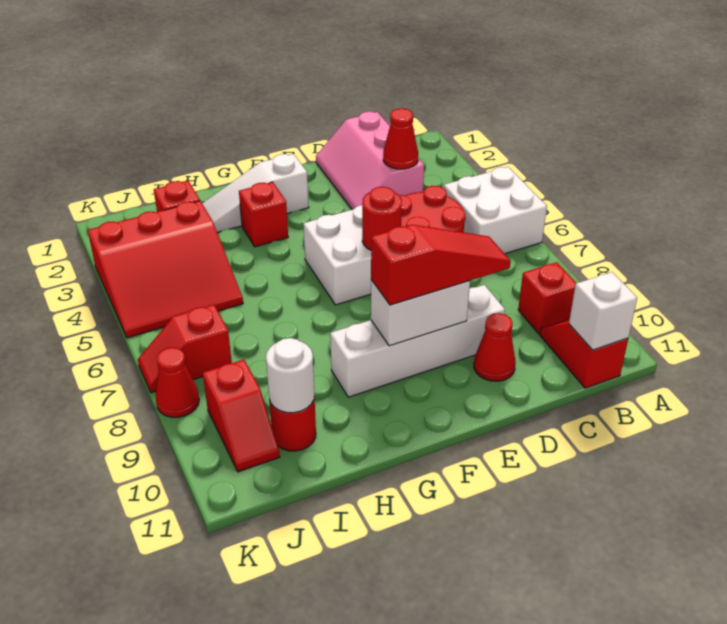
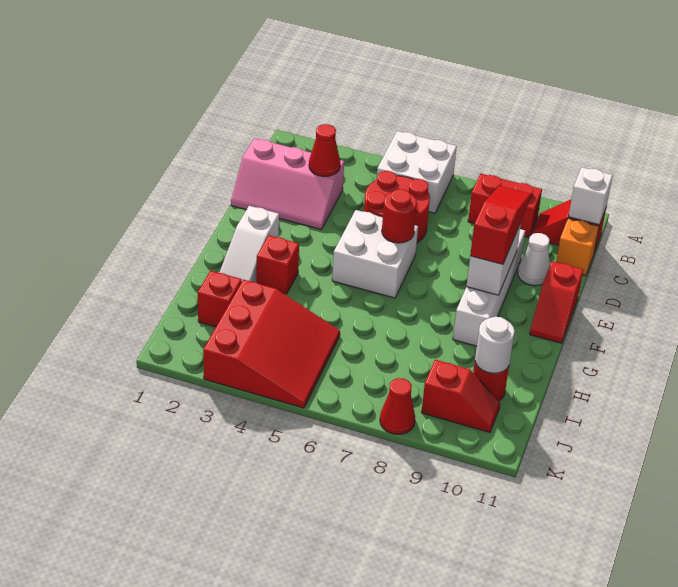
red brick B9 level 1 -> red brick B8:B9 level 1
none -> orange brick C11 level 1
red cone D10 level 1 -> white cone D10 level 1
red slope J7:K7 level 1 top J -> red slope E11:F11 level 1 top E

